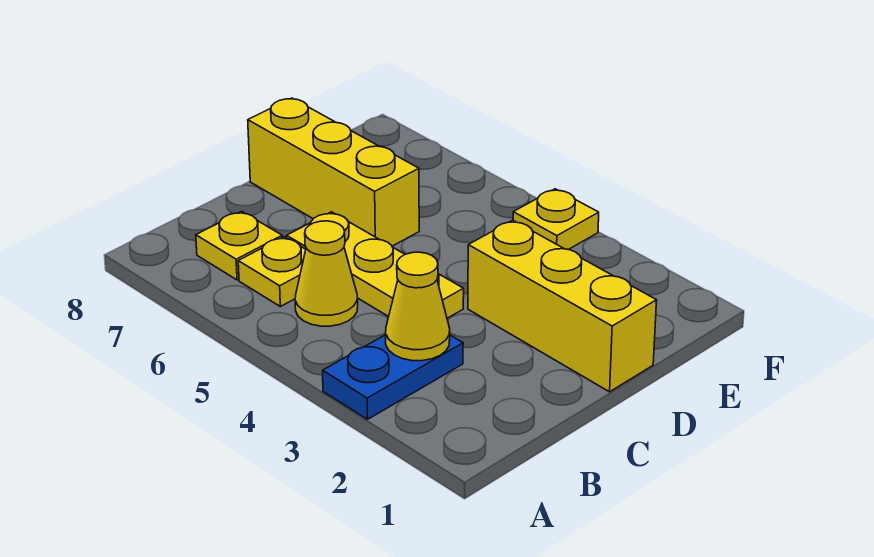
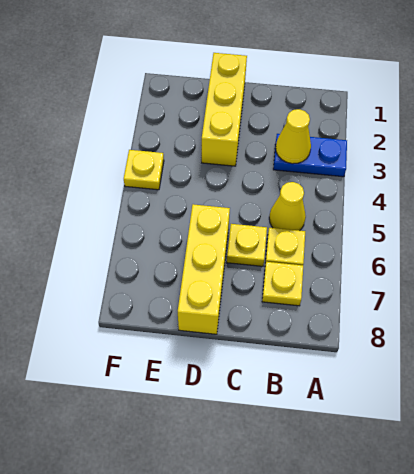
yellow plate C4:C6 level 1 -> yellow plate C6 level 1

